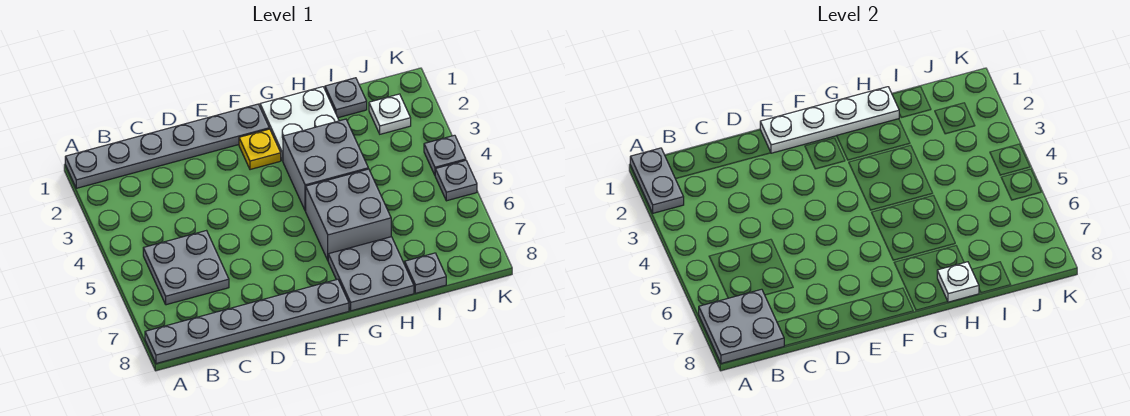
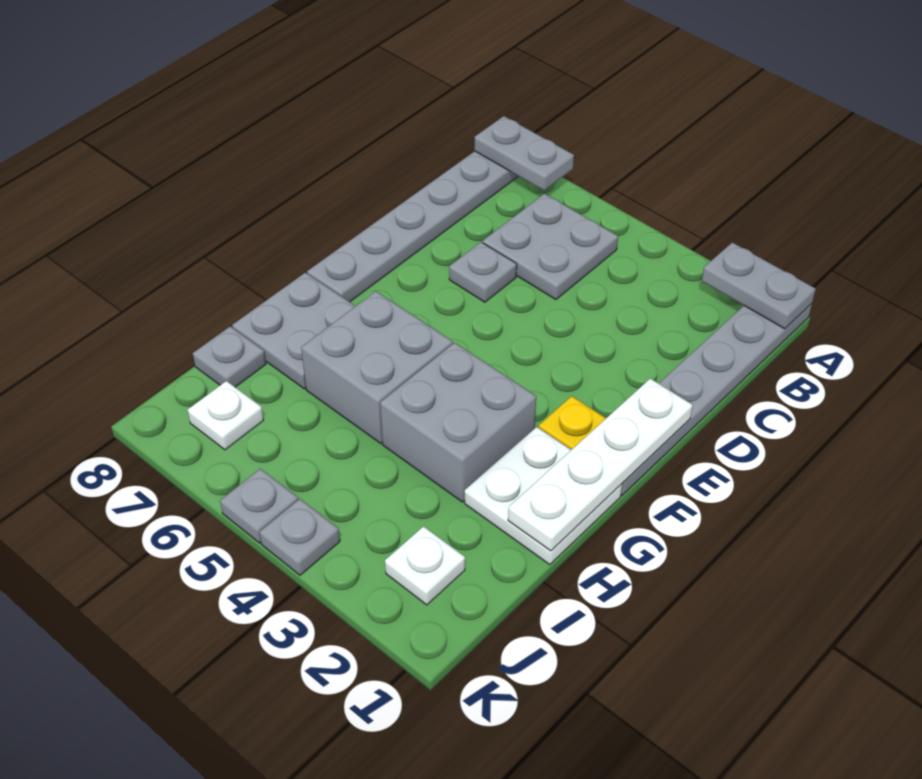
grey plate A7:B8 level 2 -> grey plate A7:A8 level 2
white plate H8 level 2 -> white plate J7 level 1
grey plate I1 level 1 -> grey plate D6 level 1

